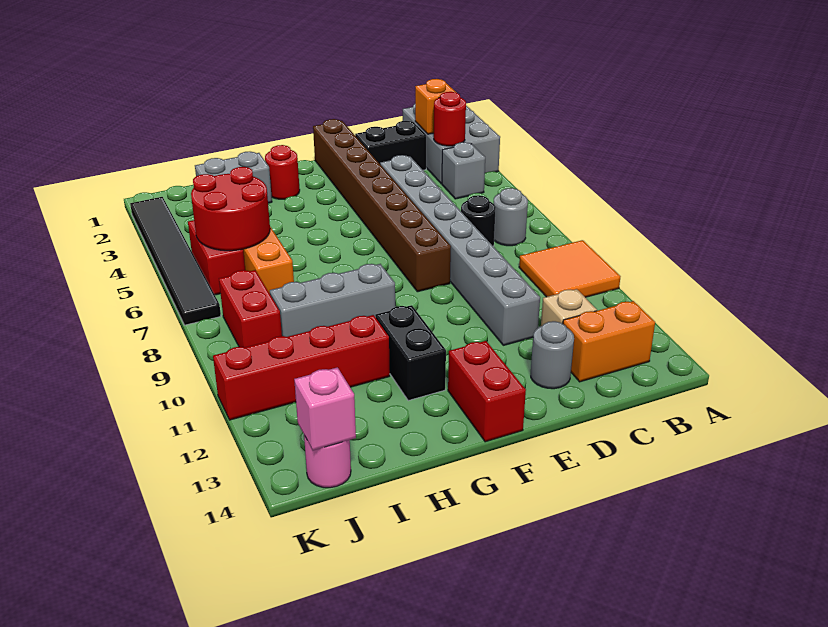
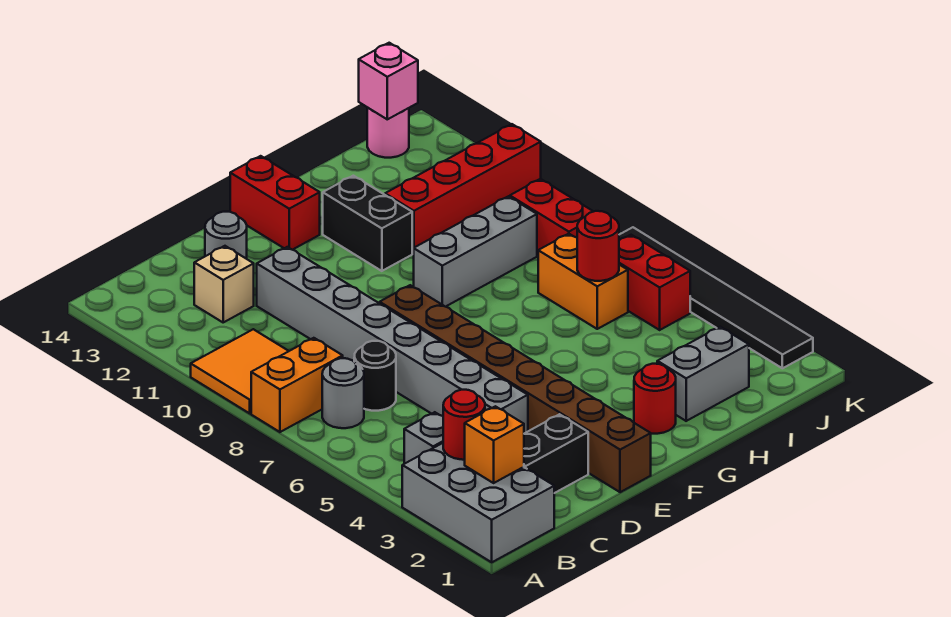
orange brick B13:C13 level 1 -> orange brick A8:B8 level 1
red round brick I5:J6 level 2 -> red round brick I6 level 2

